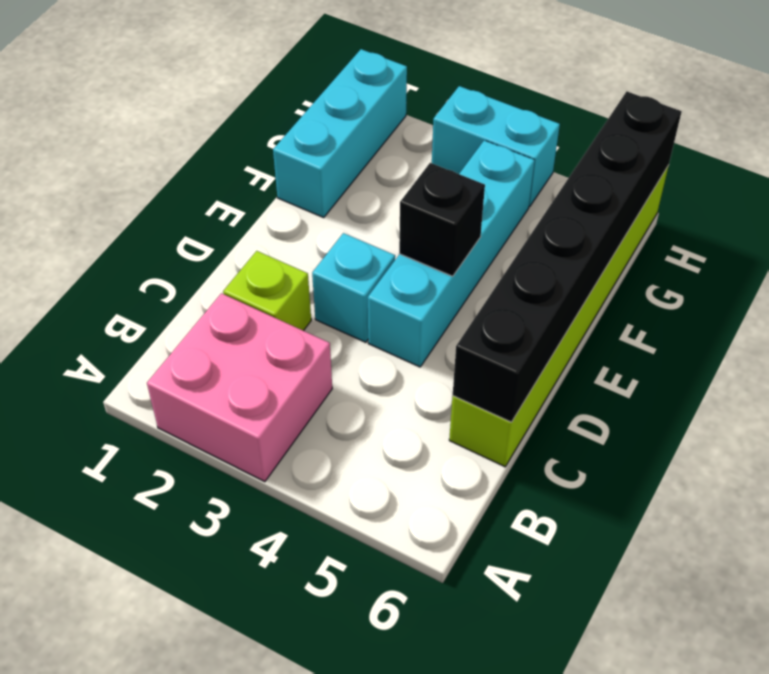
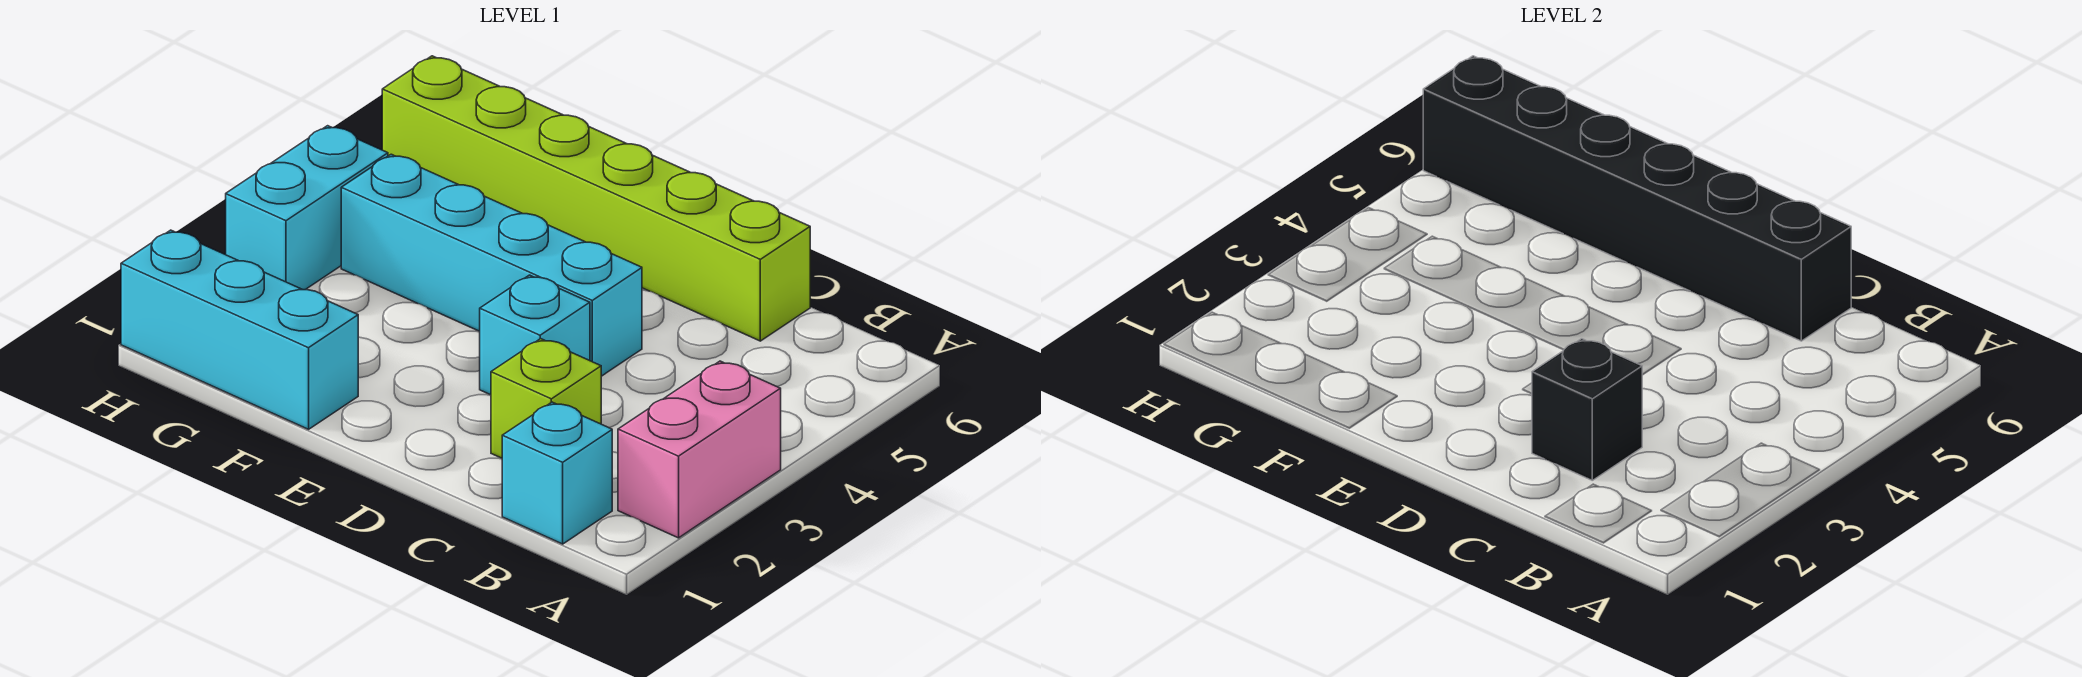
pink brick A2:B3 level 1 -> pink brick A2:A3 level 1
none -> cyan brick B1 level 1
black brick E4 level 2 -> black brick C2 level 2

